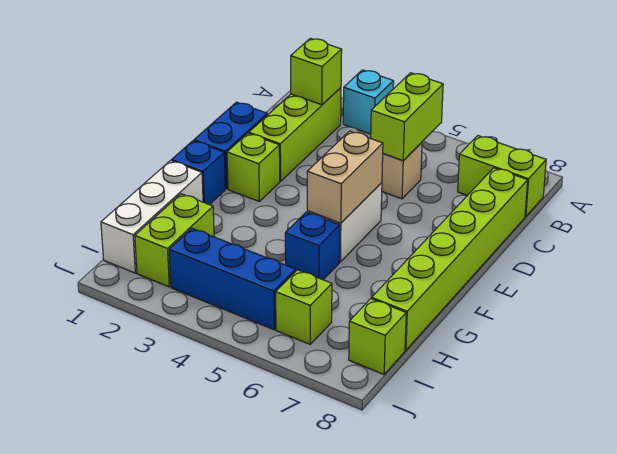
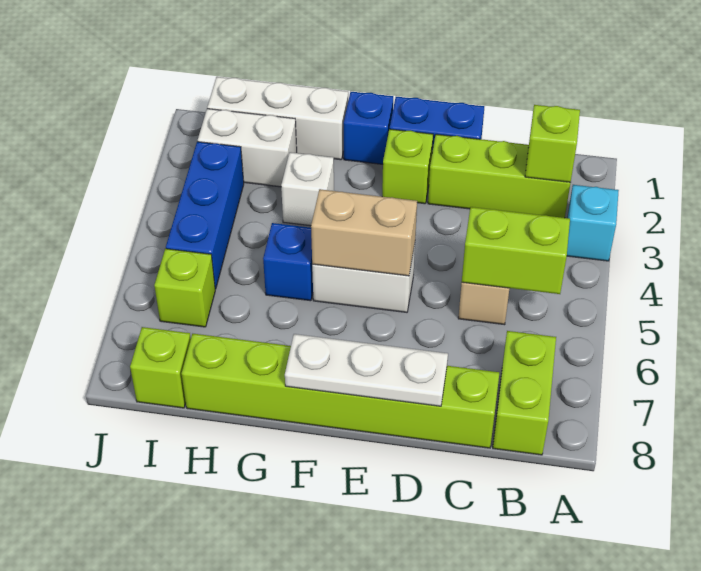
none -> white plate D8:F8 level 2
none -> white brick G3 level 1
lime brick H2:I2 level 1 -> white brick H2:I2 level 1

